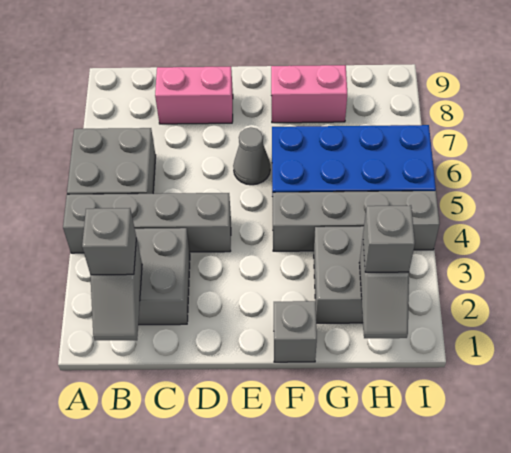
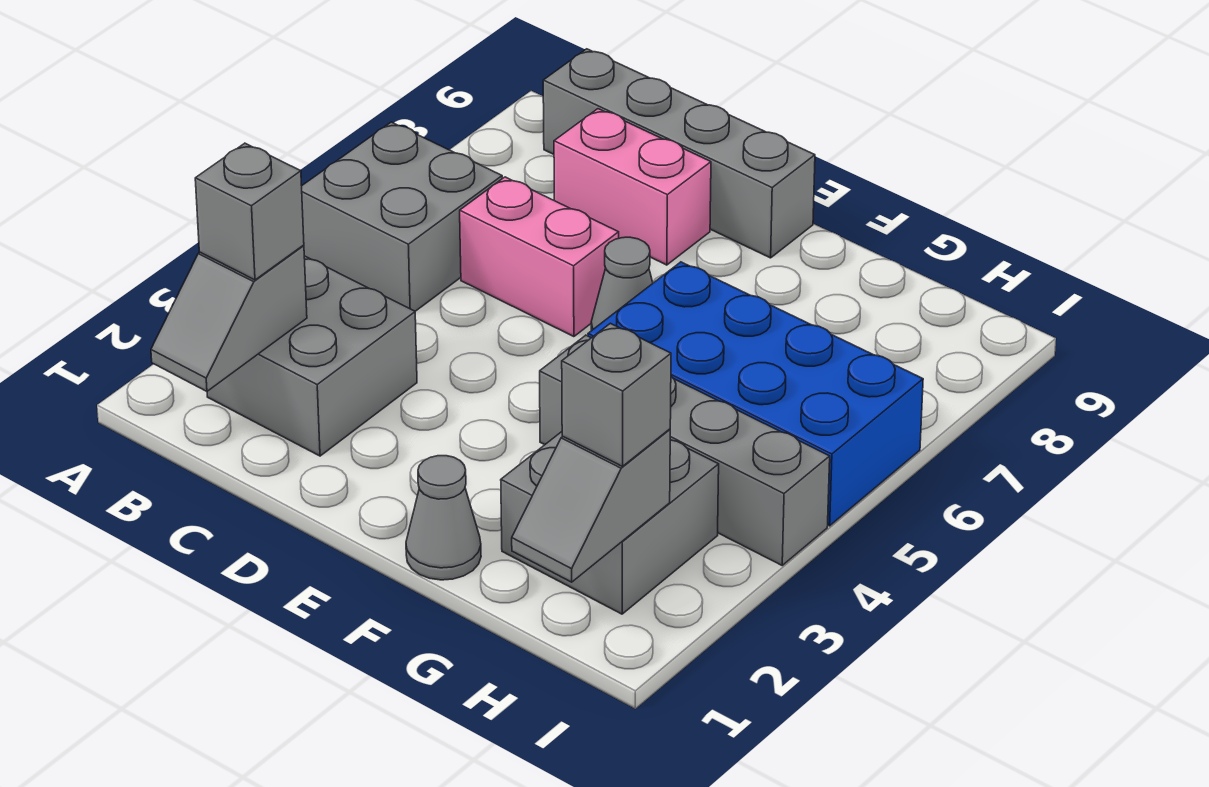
grey brick A4:D4 level 1 -> grey brick B9:E9 level 1
grey brick F1 level 1 -> grey cone F1 level 1
pink brick F8:G8 level 1 -> pink brick C6:D6 level 1

